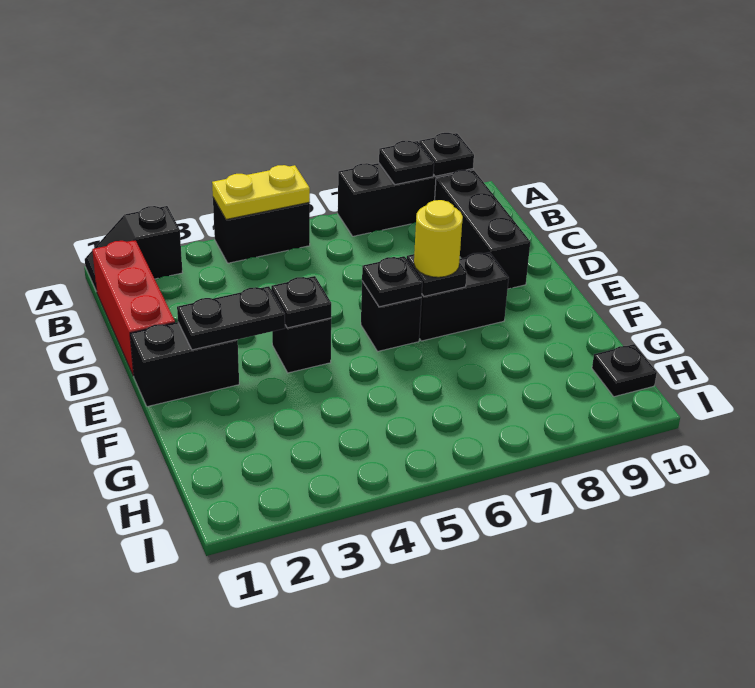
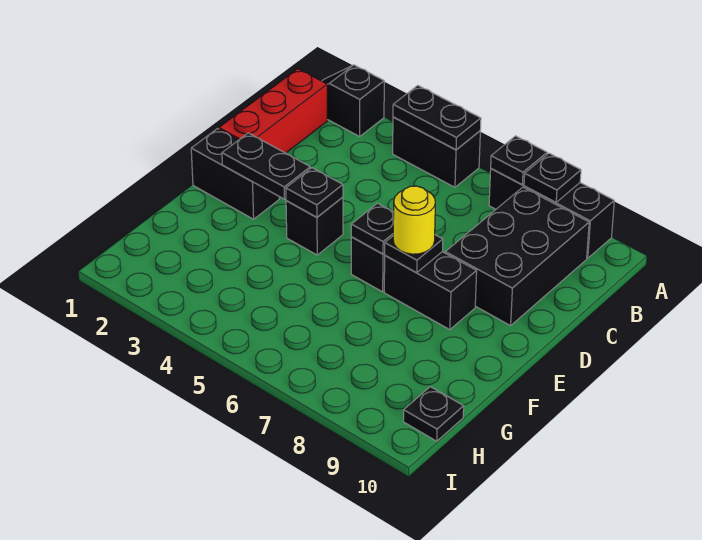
yellow plate A4:A5 level 2 -> black plate A4:A5 level 2
black plate A9 level 2 -> black plate A7 level 2
black brick B9:D9 level 1 -> black brick B8:D9 level 1

